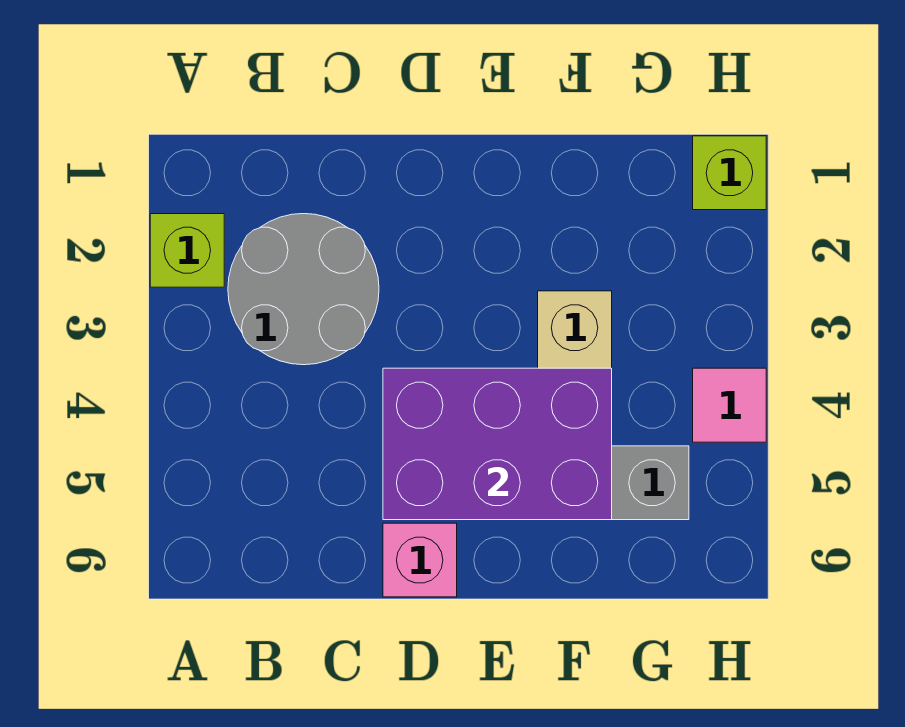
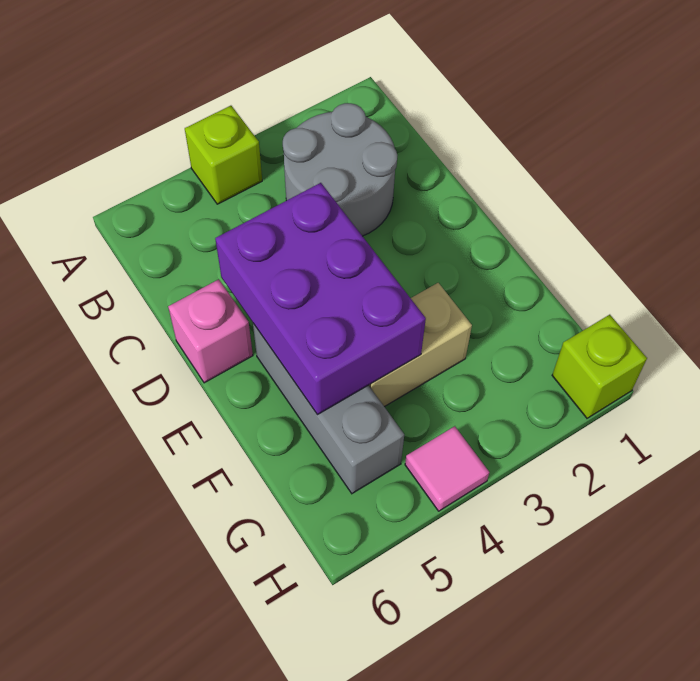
lime brick A2 level 1 -> lime brick A4 level 1

